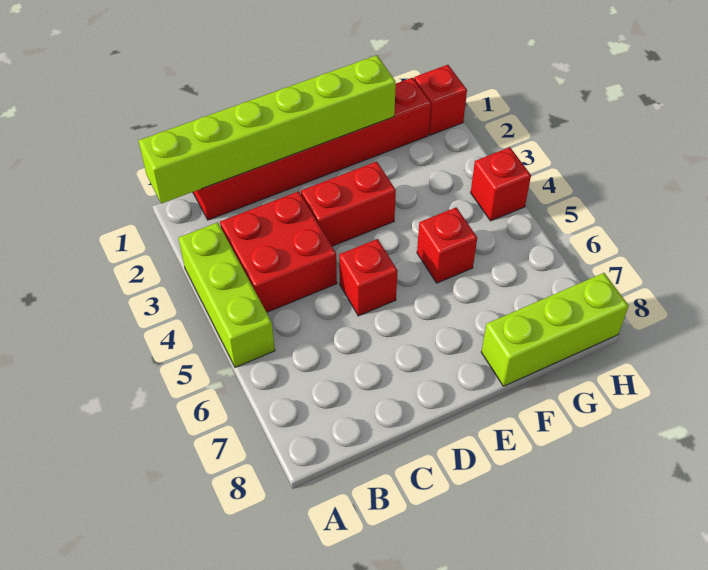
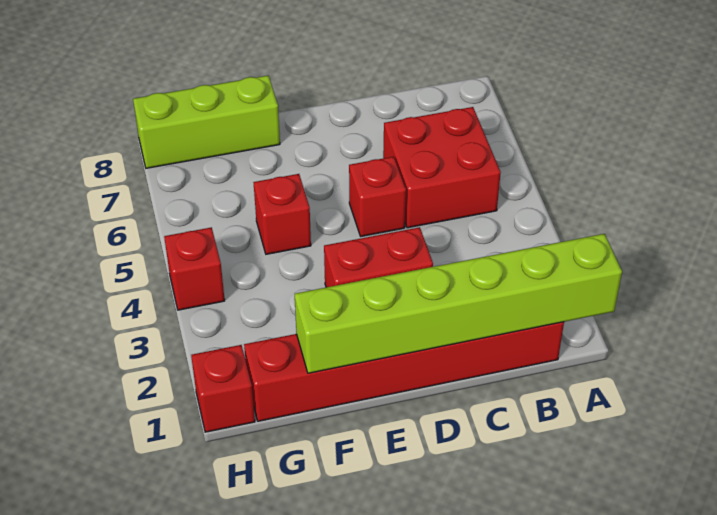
lime brick A3:A5 level 1 -> none
red brick B3:C4 level 1 -> red brick B5:C6 level 1

